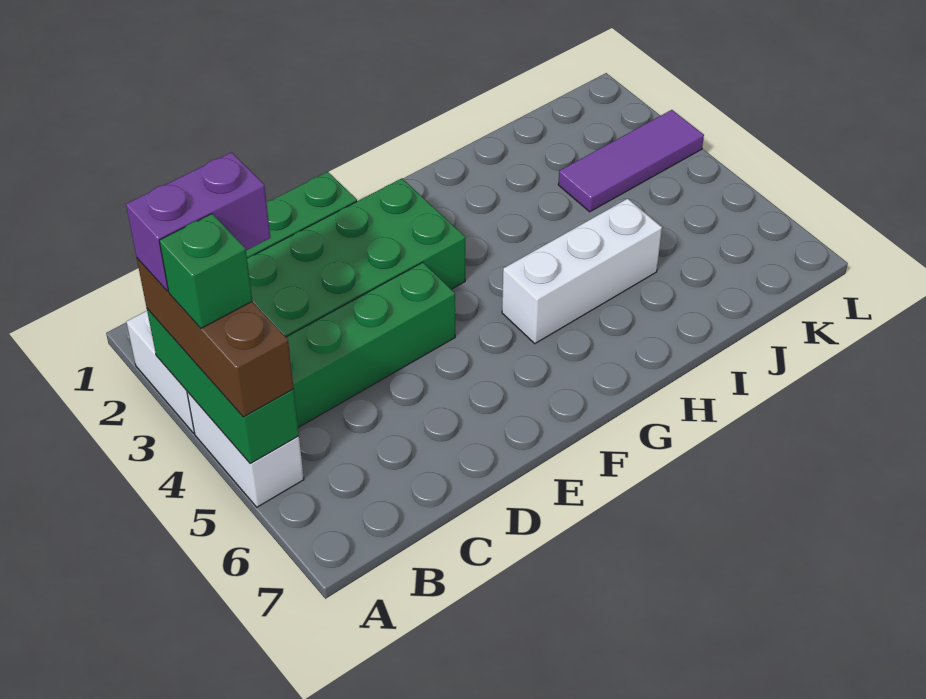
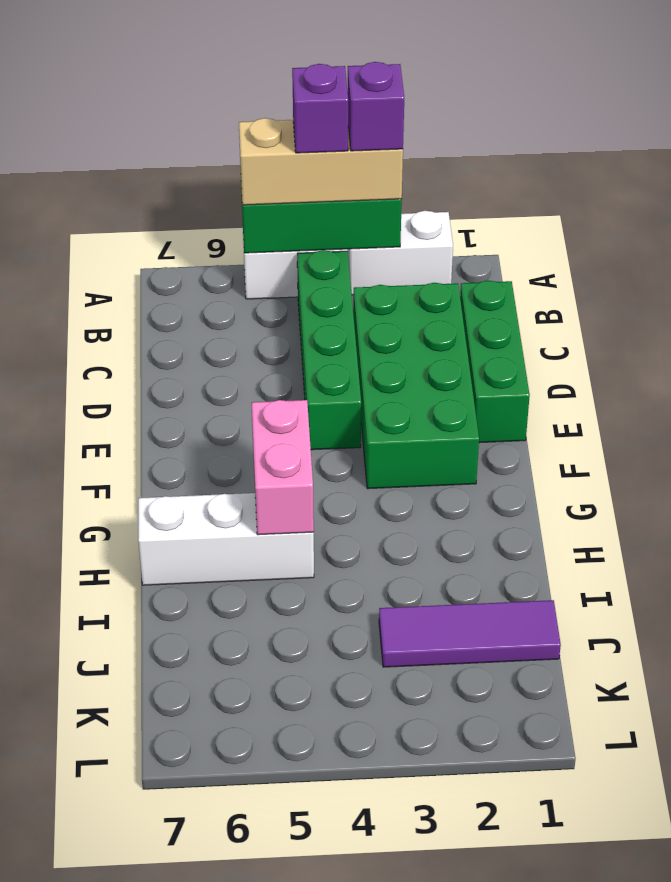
brown brick A3:A5 level 3 -> tan brick A3:A5 level 3
purple brick A3:B3 level 4 -> purple brick A3 level 4
green brick A4 level 4 -> purple brick A4 level 4
white brick G5:I5 level 1 -> white brick H5:H7 level 1
none -> pink brick G5:H5 level 2
purple tile J3:L3 level 1 -> purple tile J1:J3 level 1

